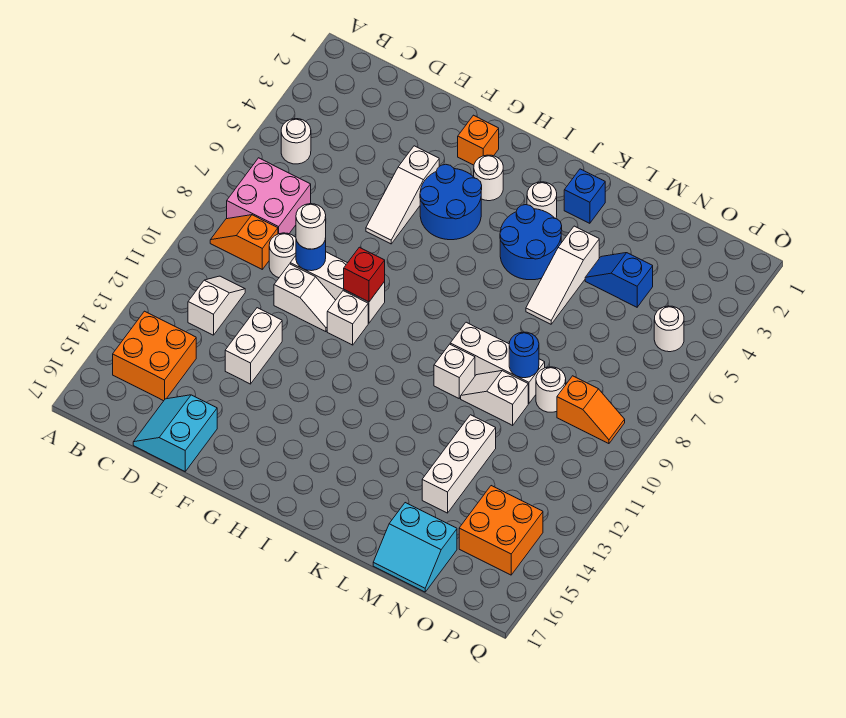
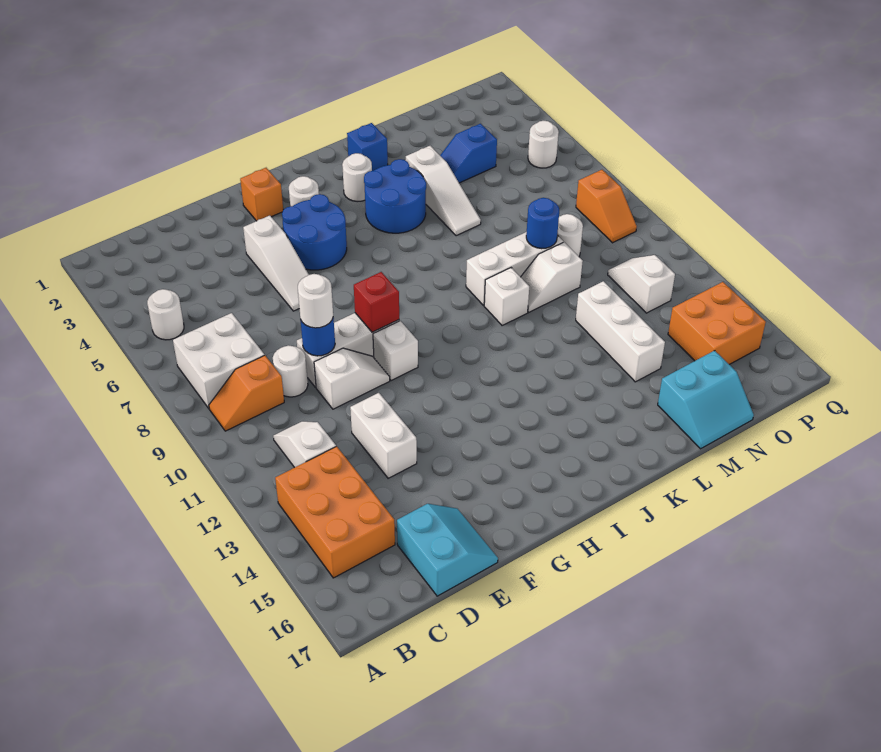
pink brick B7:C8 level 1 -> white brick B7:C8 level 1
orange brick B14:C15 level 1 -> orange brick B13:C15 level 1
cyan slope D16:E17 level 1 top E -> cyan slope D16:E17 level 1 top D
orange slope O9:P9 level 1 top O -> orange slope P8:P9 level 1 top 8
none -> white slope O11:O12 level 1 top 12

